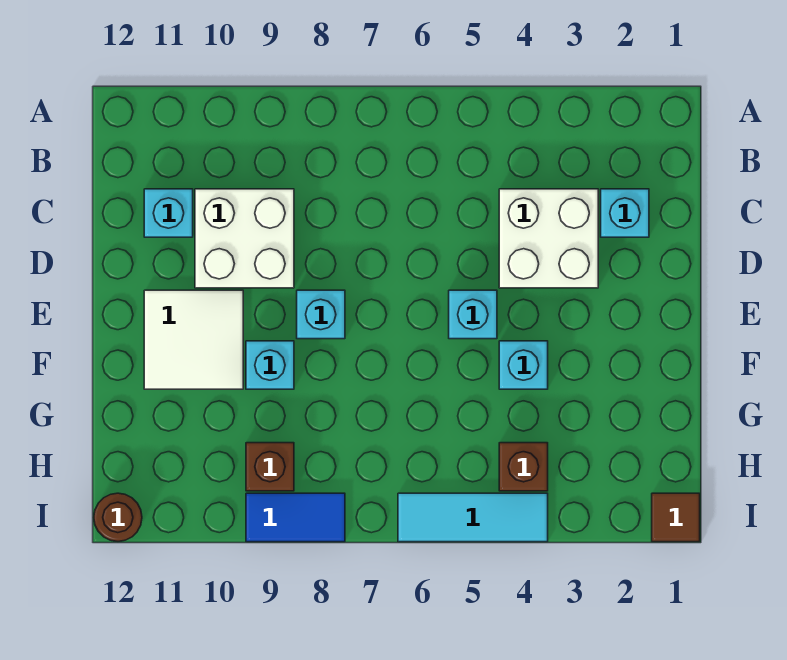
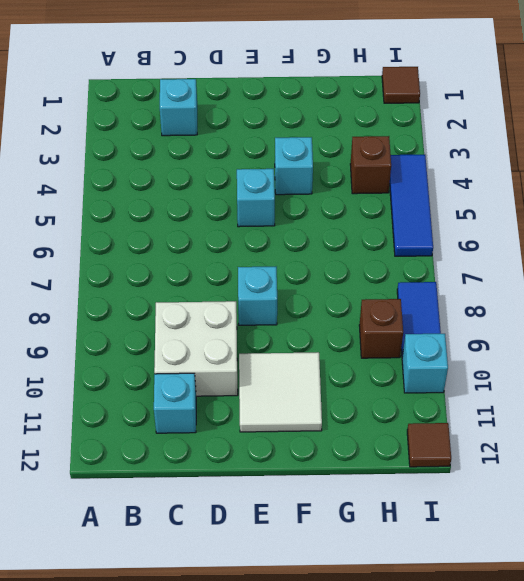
white brick C3:D4 level 1 -> none
cyan brick F9 level 1 -> cyan brick I10 level 1
cyan tile I4:I6 level 1 -> blue tile I4:I6 level 1
brown round brick I12 level 1 -> brown tile I12 level 1

